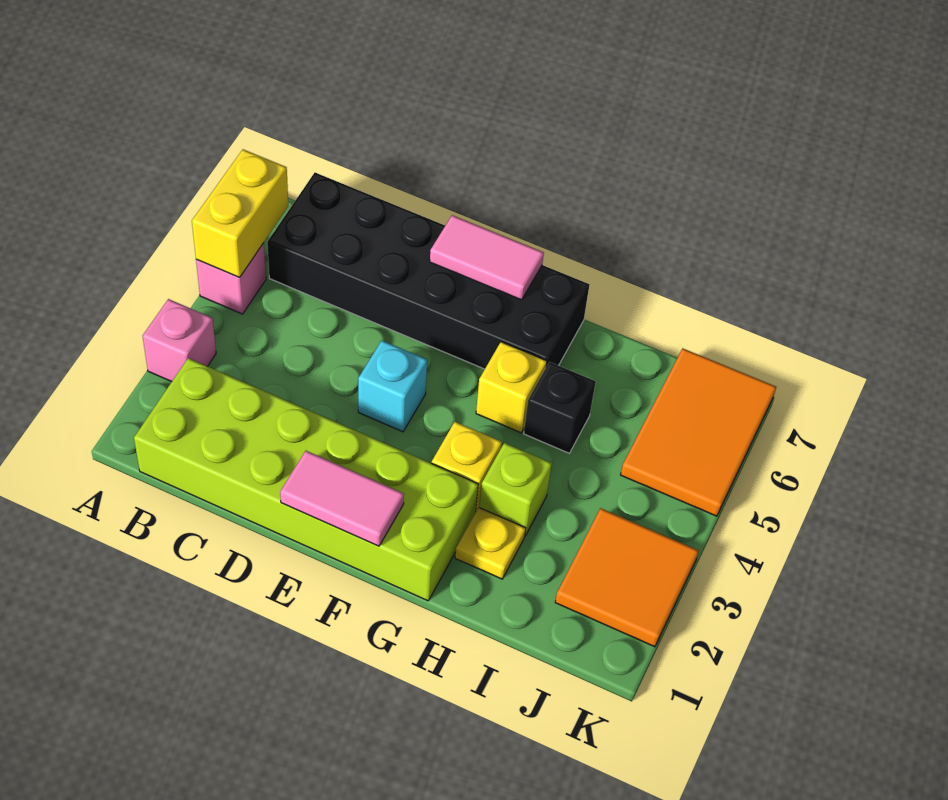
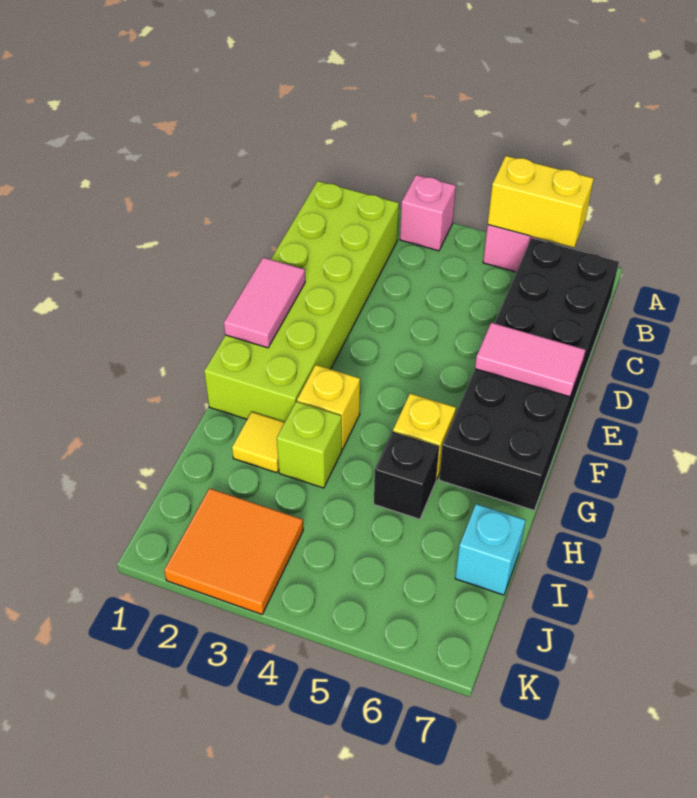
cyan brick E4 level 1 -> cyan brick I7 level 1
pink tile E7:F7 level 2 -> pink tile E6:E7 level 2
yellow plate H2 level 1 -> yellow tile H2 level 1
orange tile J5:K7 level 1 -> none

